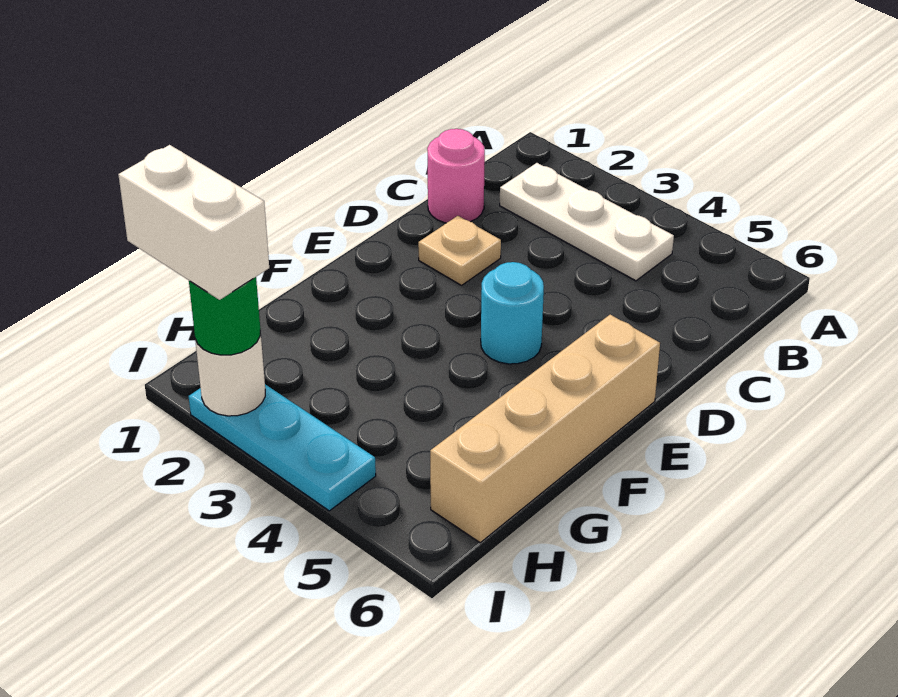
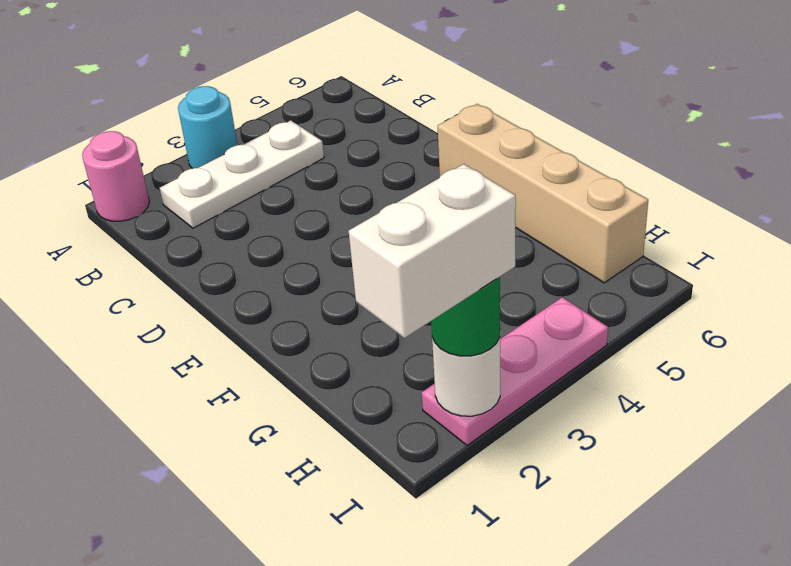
pink round brick C1 level 1 -> pink round brick A1 level 1
tan plate D2 level 1 -> none
cyan round brick E4 level 1 -> cyan round brick A3 level 1
cyan plate I2:I4 level 1 -> pink plate I2:I4 level 1

